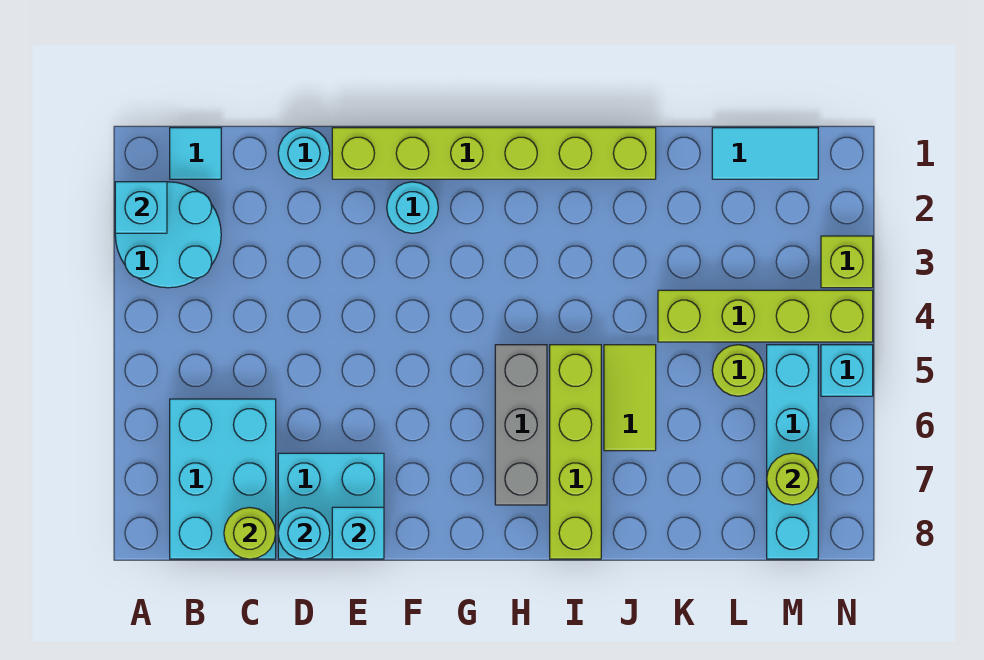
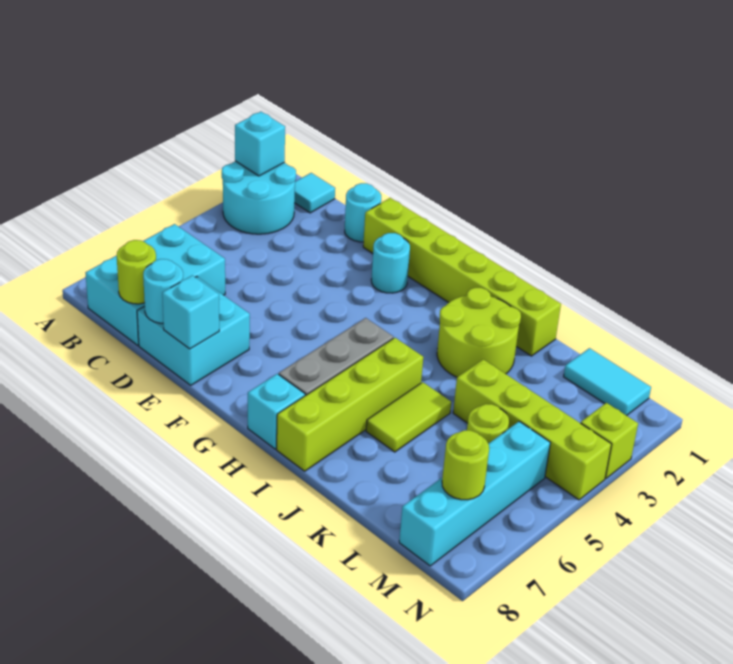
none -> lime round brick I2:J3 level 1
cyan brick N5 level 1 -> cyan brick H8 level 1

